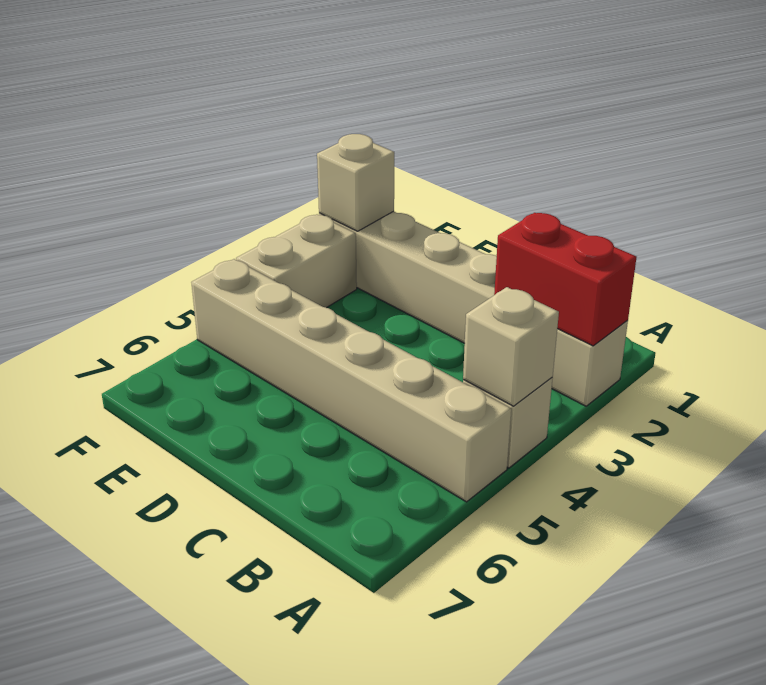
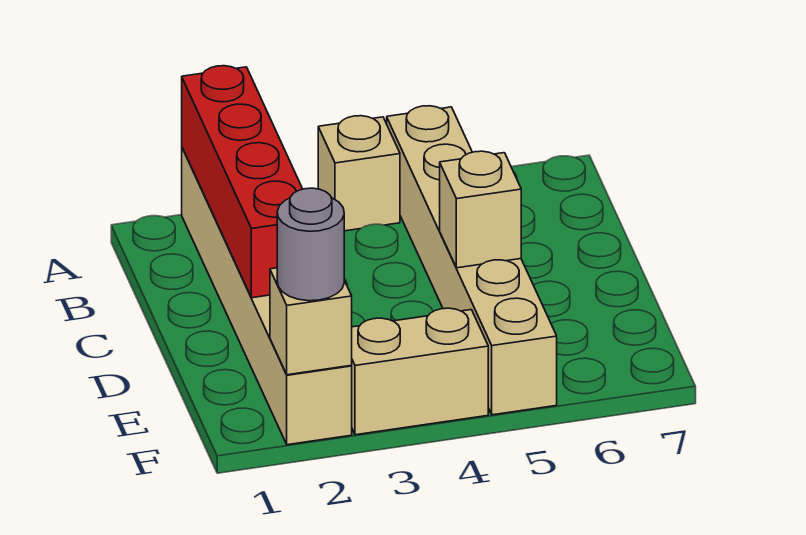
red brick A2:B2 level 2 -> red brick A2:D2 level 2
tan brick A4 level 2 -> tan brick D5 level 2
none -> grey round brick F2 level 3

